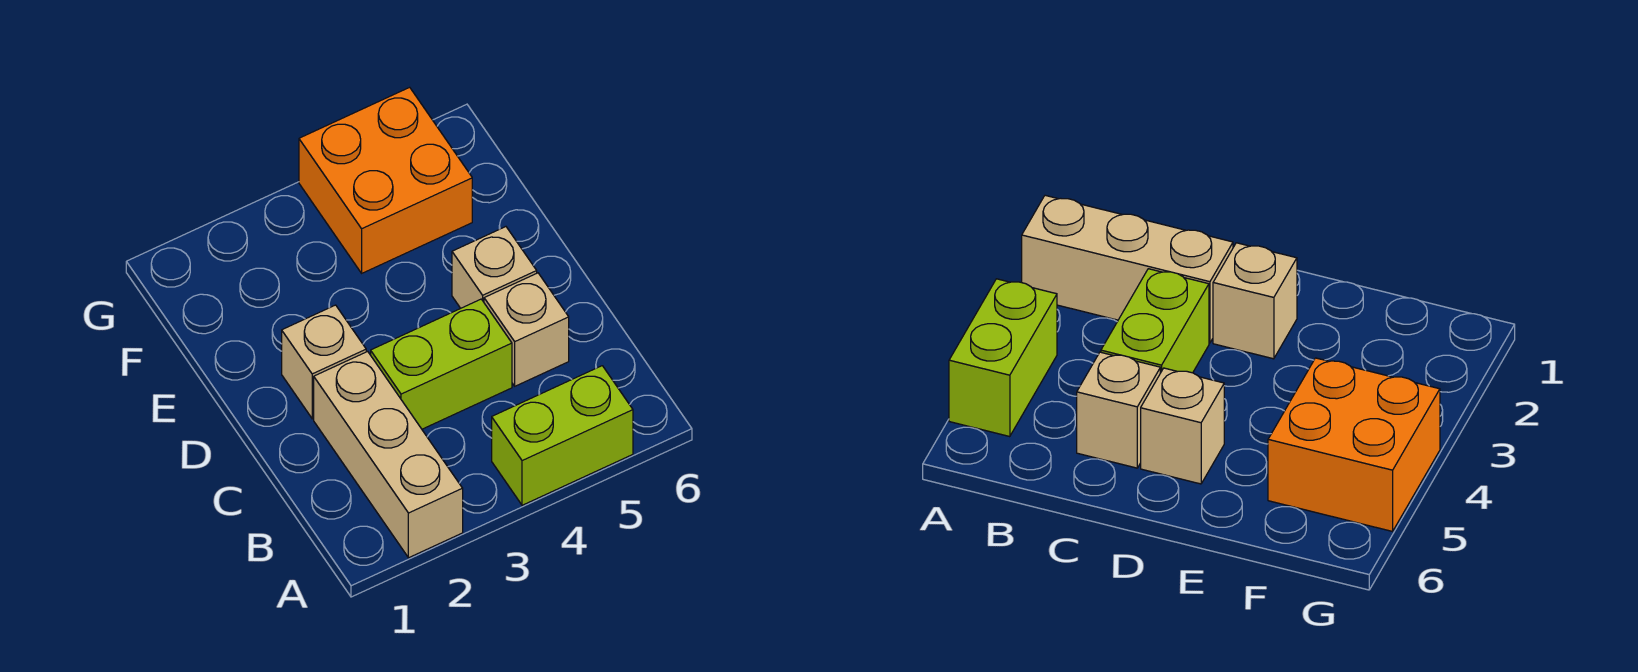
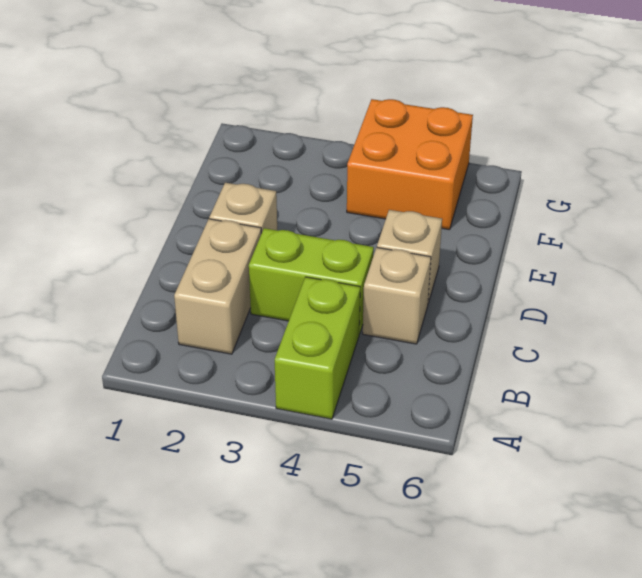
tan brick A2:C2 level 1 -> tan brick B2:C2 level 1
lime brick A4:A5 level 1 -> lime brick A4:B4 level 1

